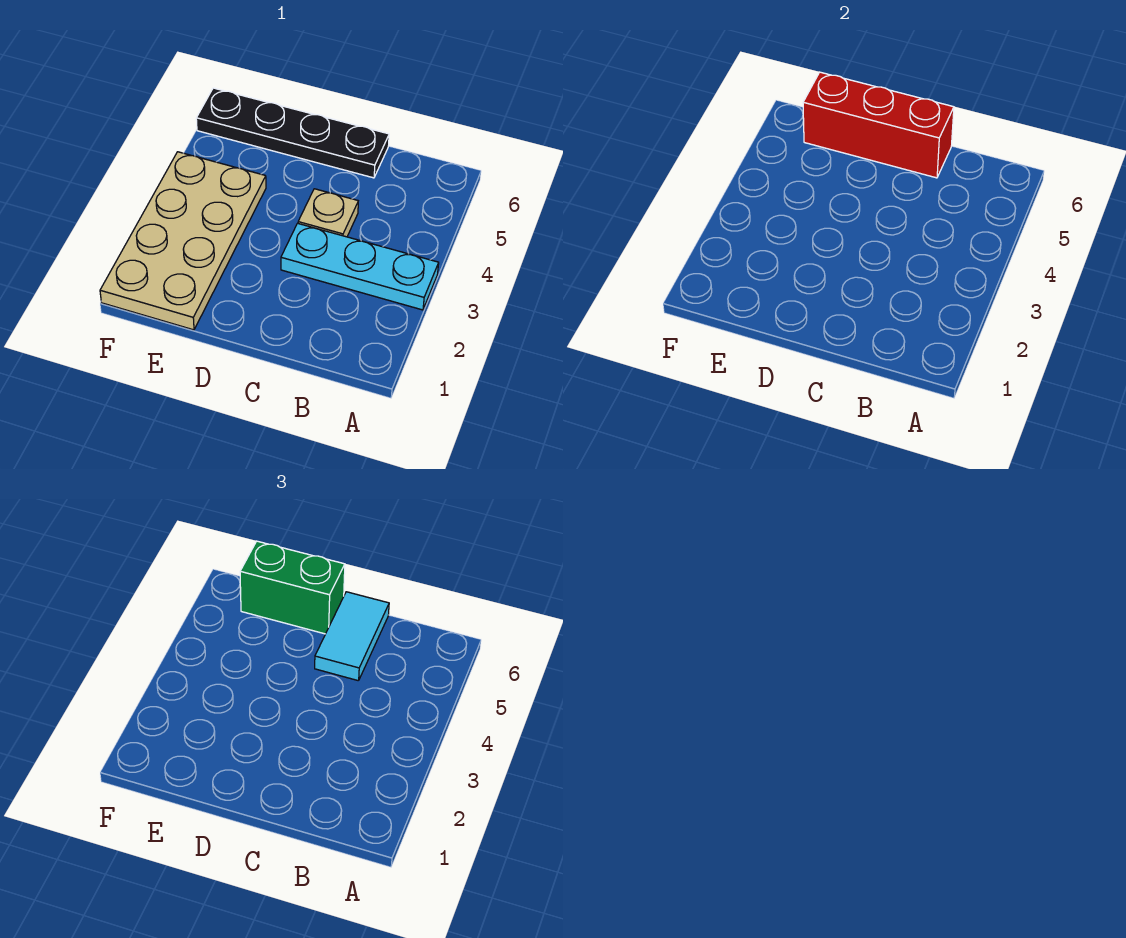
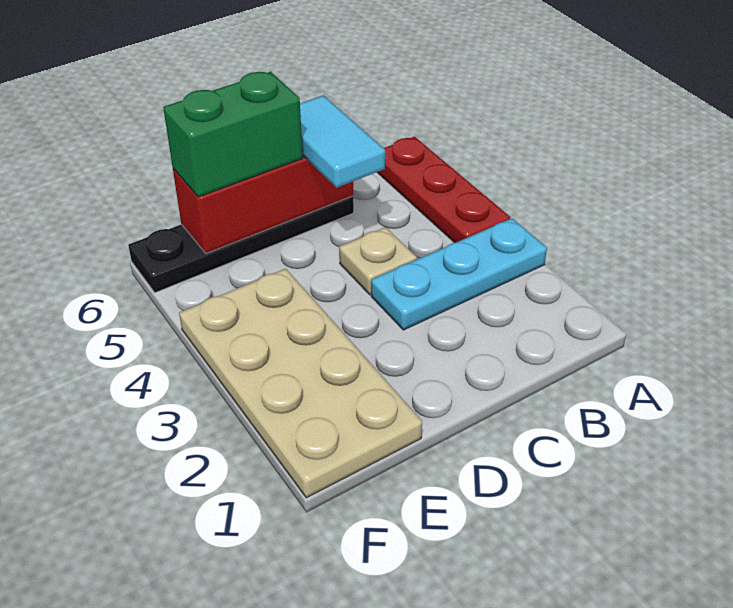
none -> red plate A4:A6 level 1

